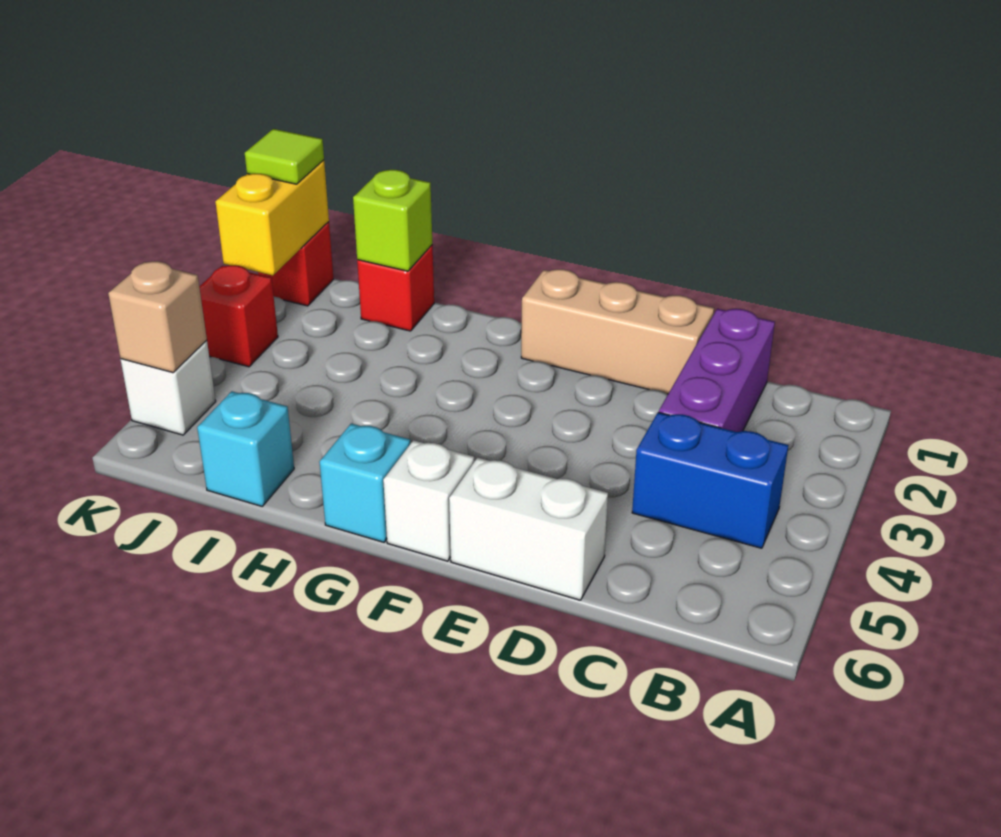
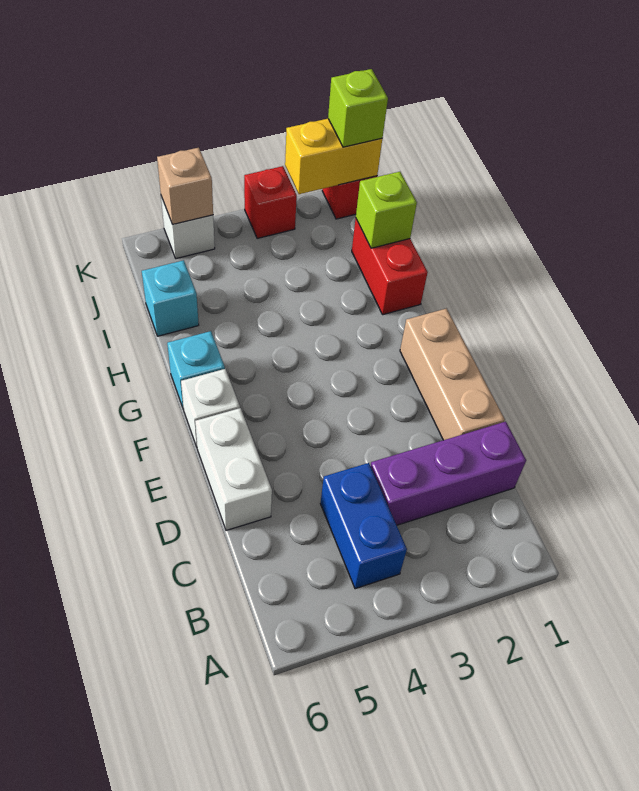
red brick I1 level 1 -> red brick H1:I1 level 1
lime tile K1 level 3 -> lime brick K1 level 3

